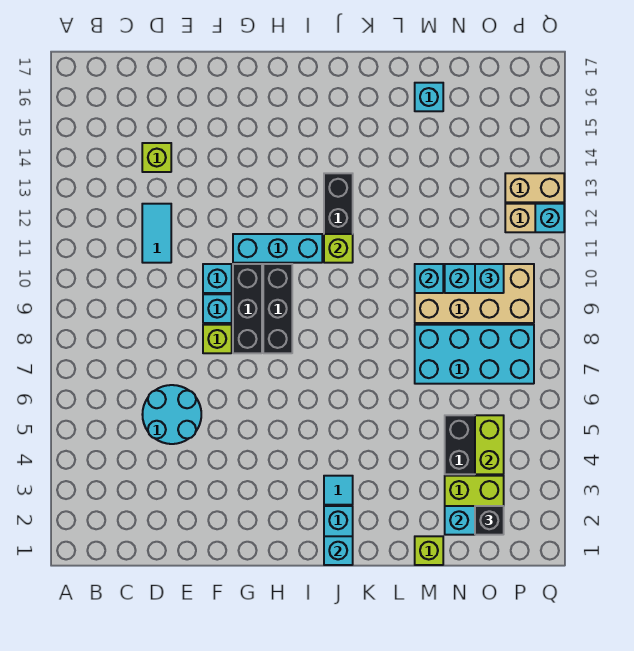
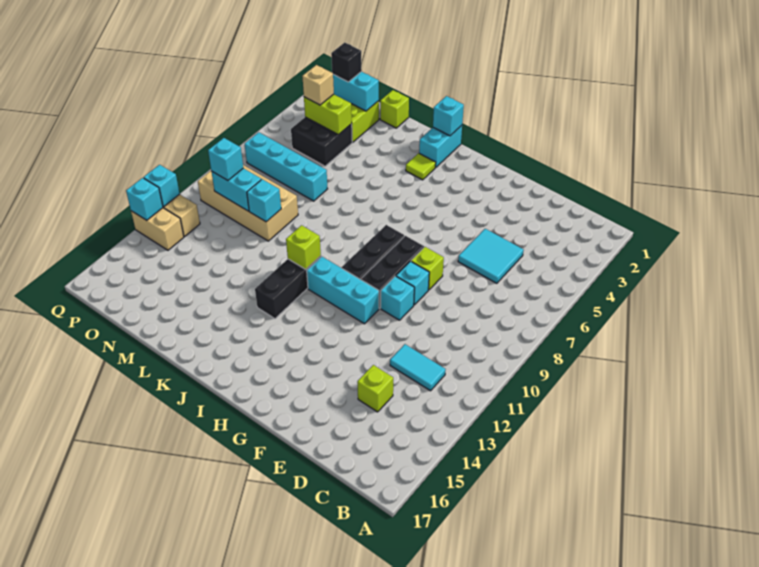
cyan round brick D5:E6 level 1 -> cyan tile D5:E6 level 1
cyan tile D11:D12 level 1 -> cyan tile C12:D12 level 1
cyan tile J3 level 1 -> lime tile J3 level 1
cyan brick M7:P8 level 1 -> cyan brick M7:P7 level 1
cyan brick M16 level 1 -> cyan brick Q13 level 2
lime brick O4:O5 level 2 -> lime brick N4:O4 level 2
none -> tan brick O4 level 3

